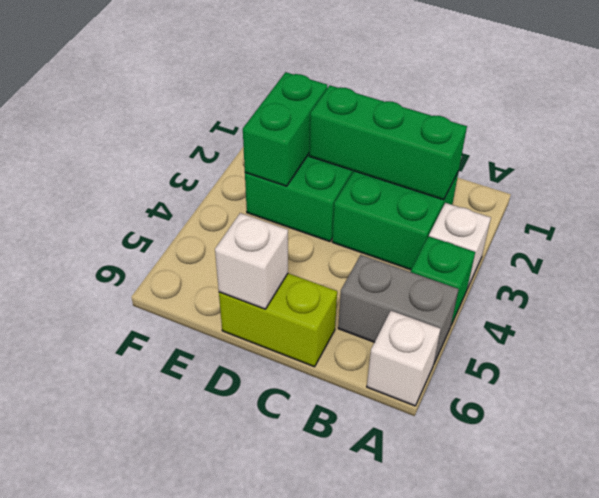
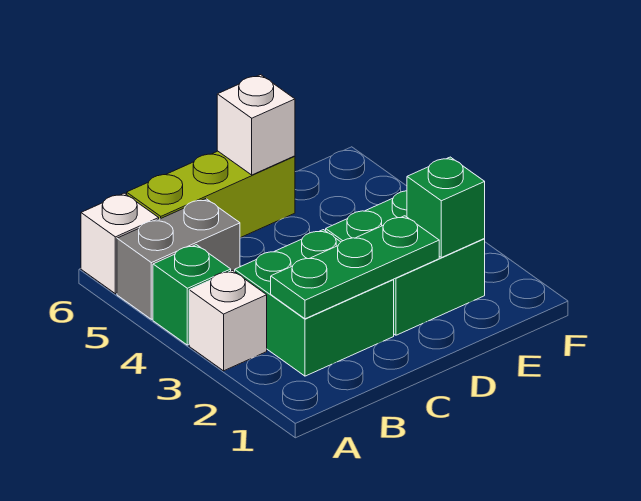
green brick B2:D2 level 2 -> green plate B2:D2 level 2
lime brick C6:D6 level 1 -> lime brick B6:D6 level 1
green brick E2:E3 level 2 -> green brick E2 level 2

